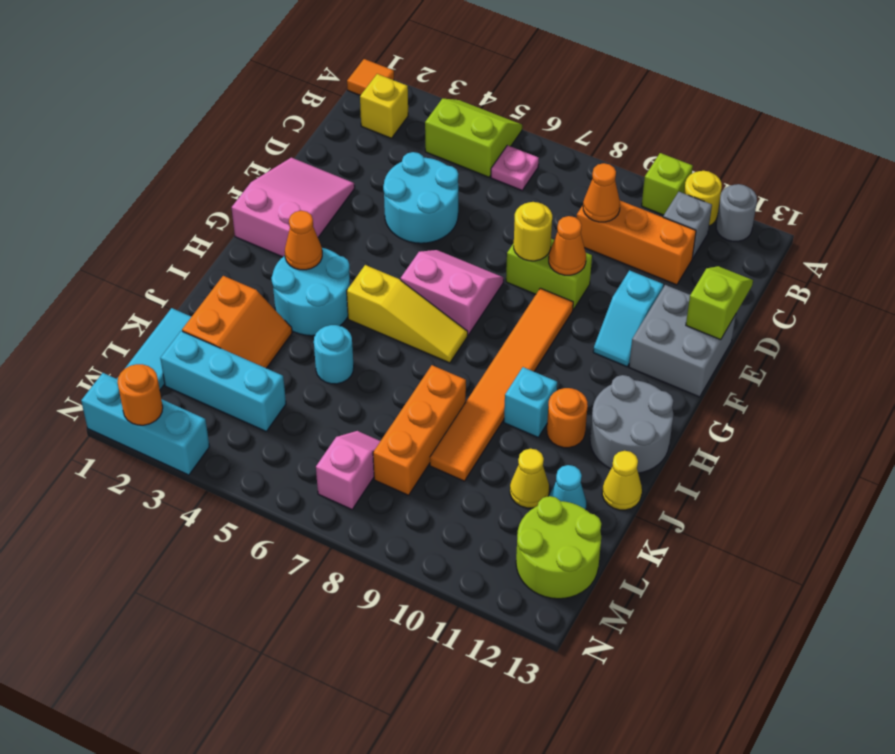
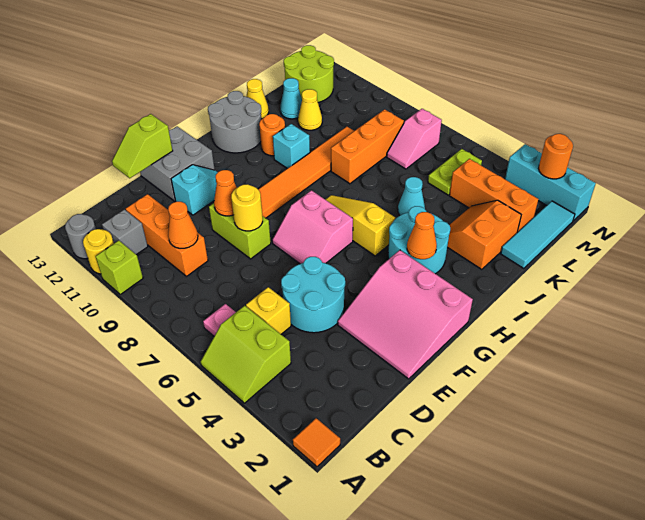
yellow brick B2 level 1 -> yellow brick C5 level 1
pink slope E1:G2 level 1 top G -> pink slope E1:G3 level 1 top G
cyan round brick J5 level 1 -> cyan cone J5 level 1
cyan brick L2:L4 level 1 -> orange brick L2:L4 level 1
none -> lime plate L5:M5 level 1

